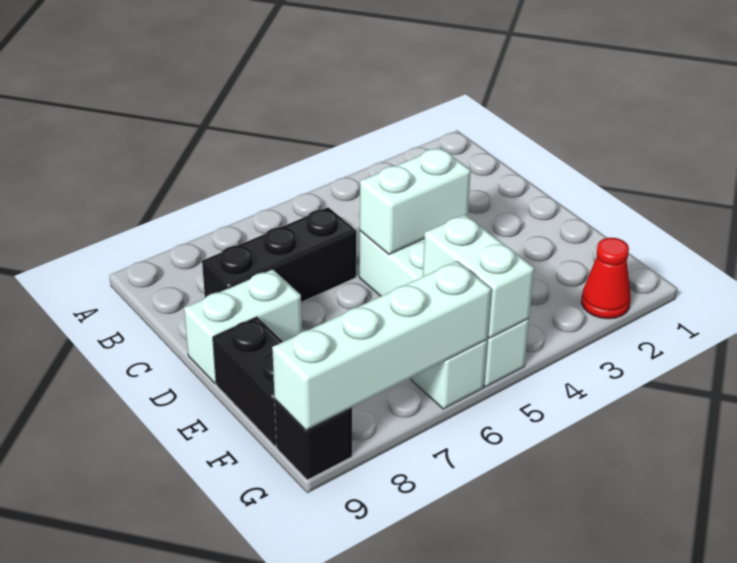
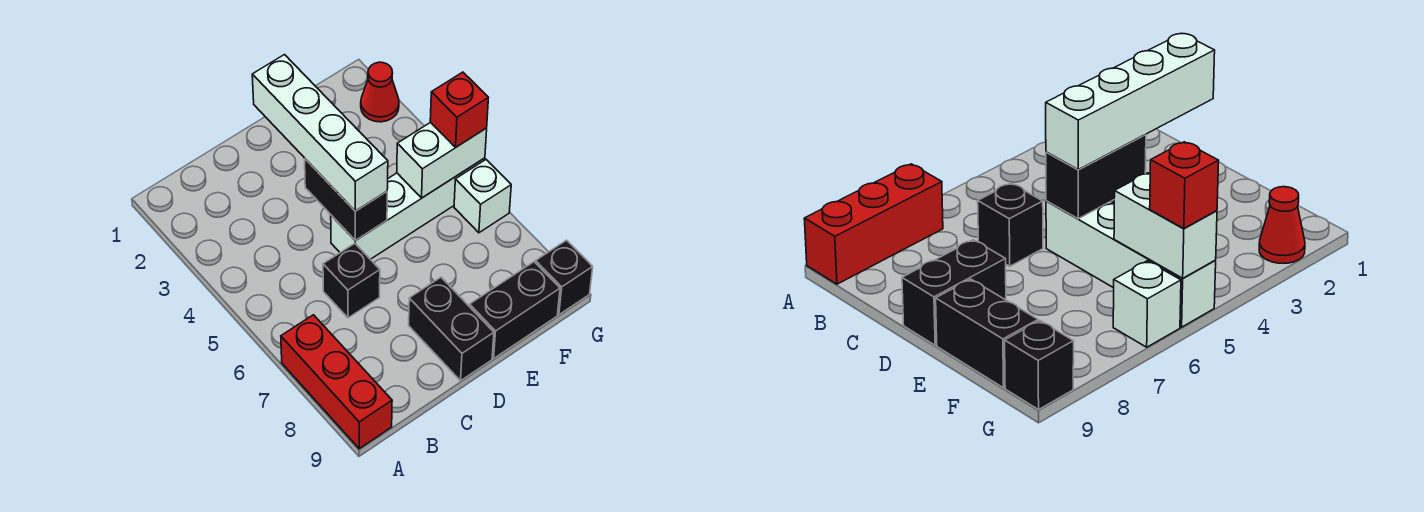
none -> red brick A7:A9 level 1
black brick C6:C8 level 1 -> black brick C6 level 1
white brick D4:D5 level 2 -> black brick D4:D5 level 2
white brick D8:D9 level 1 -> black brick D8:D9 level 1
none -> red brick G5 level 3
white brick G6:G9 level 2 -> white brick D2:D5 level 3

